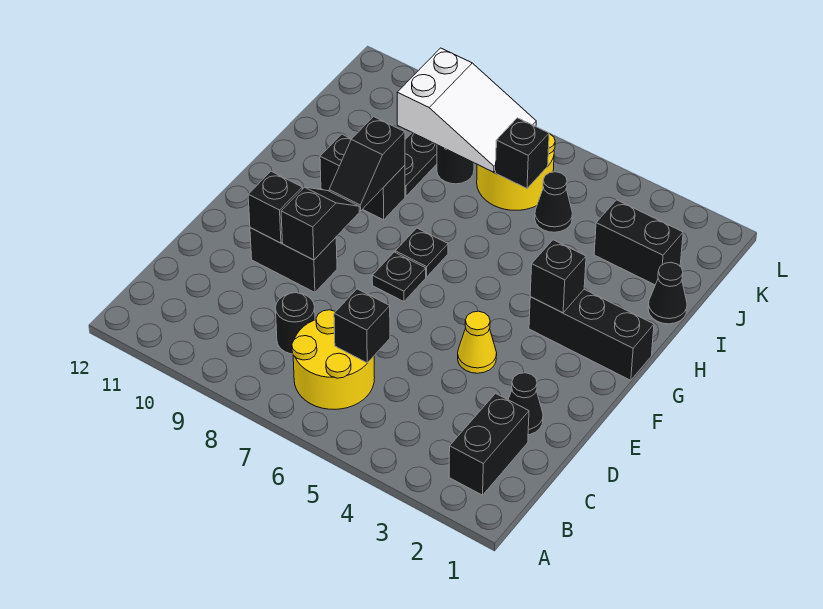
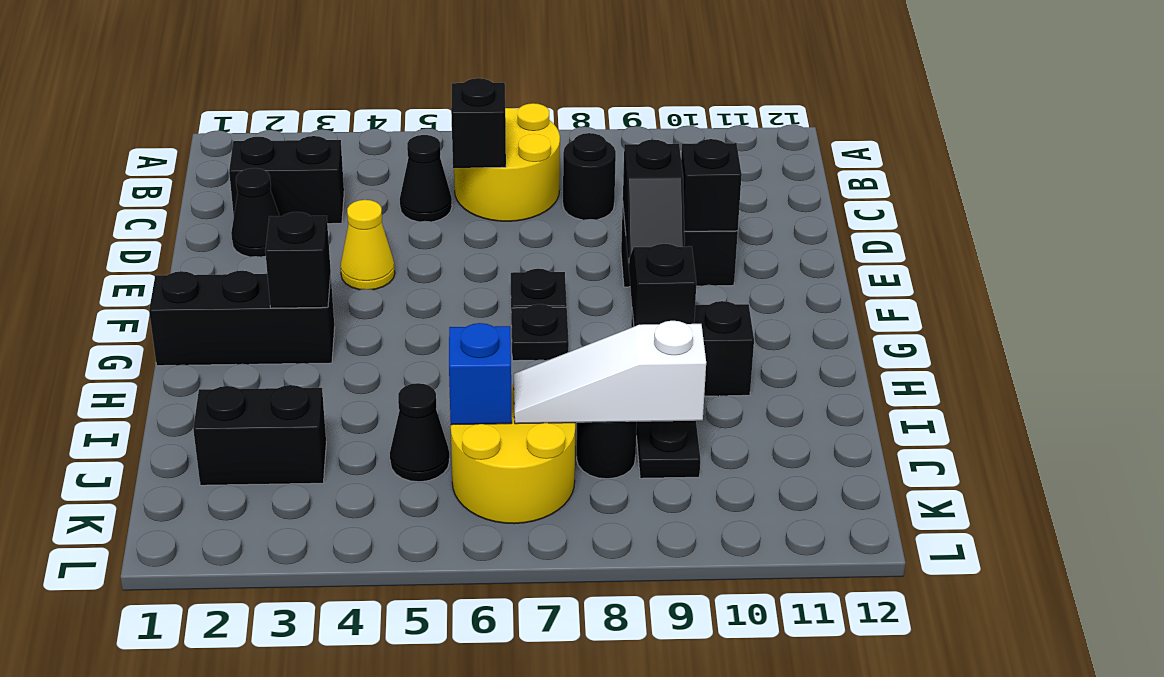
black brick B2:C2 level 1 -> black brick C2:C3 level 1
black cone I1 level 1 -> black cone C5 level 1
black brick J6 level 2 -> blue brick J6 level 2
white slope J7:K9 level 2 top 9 -> white slope J7:J9 level 2 top 9

